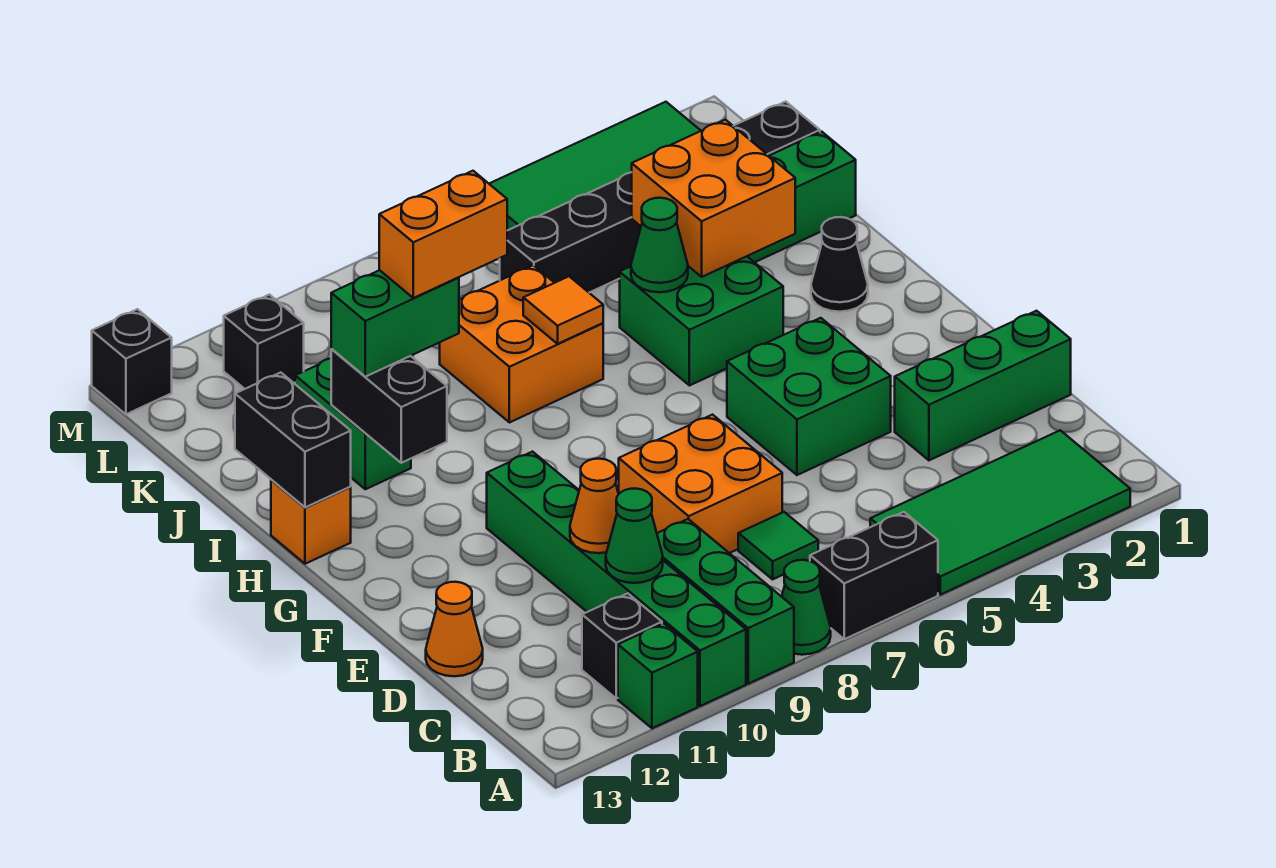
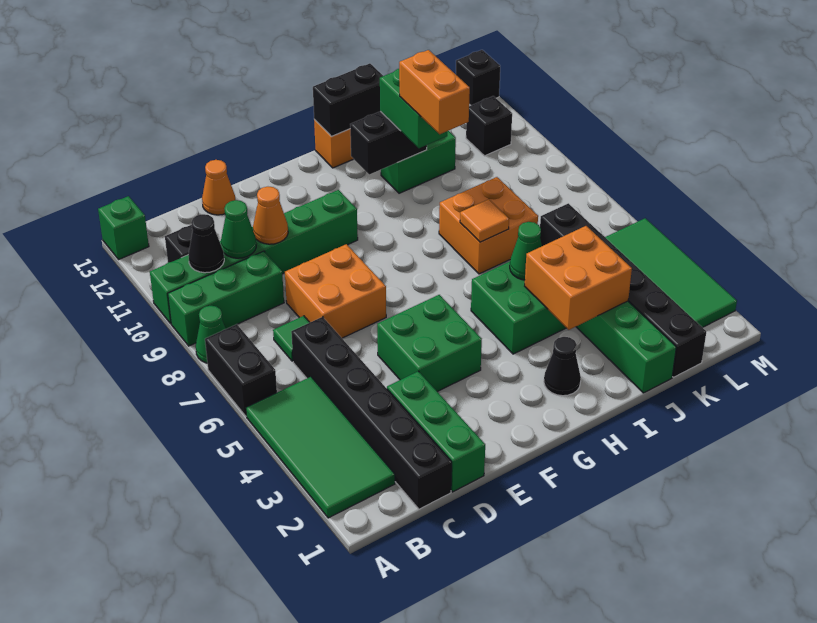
green brick A11 level 1 -> green brick A13 level 1
none -> black cone B10 level 2
none -> black brick C1:C6 level 1

